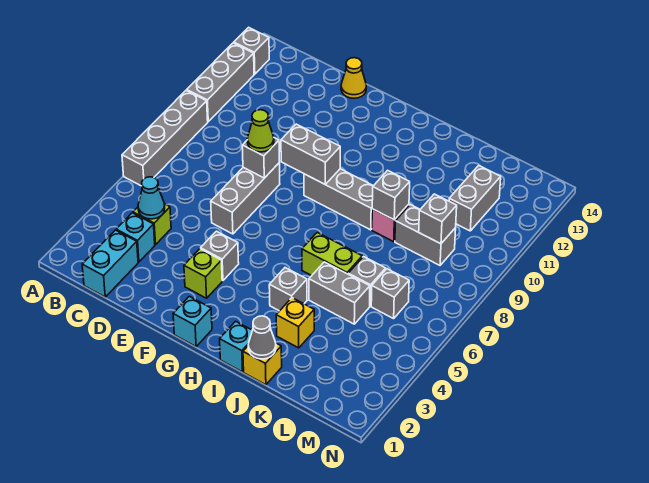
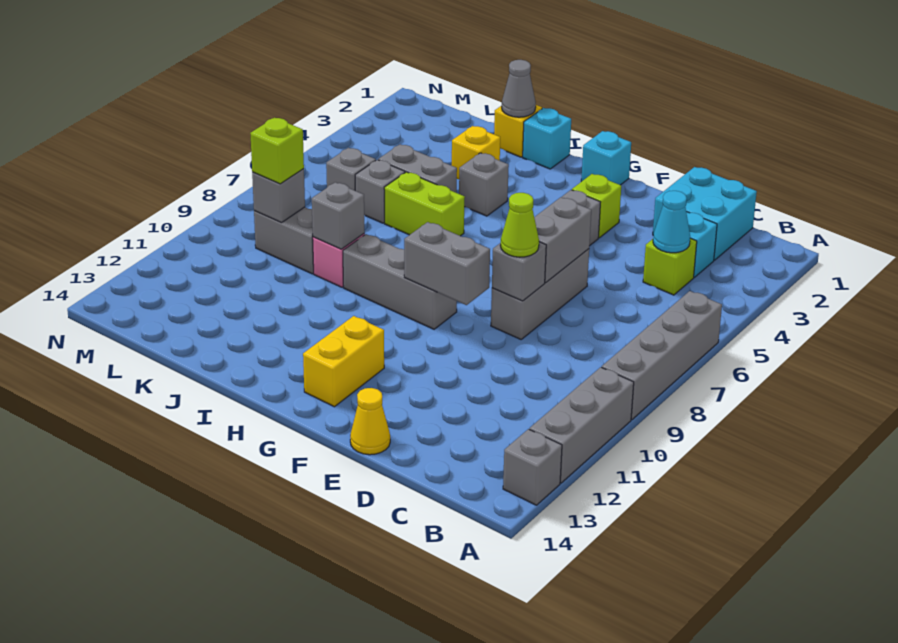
cyan brick C1:C2 level 1 -> cyan brick C1:D2 level 1
none -> yellow brick G12:G13 level 1
none -> lime brick L9 level 3
grey brick L11:L12 level 1 -> grey brick E6:E7 level 2

